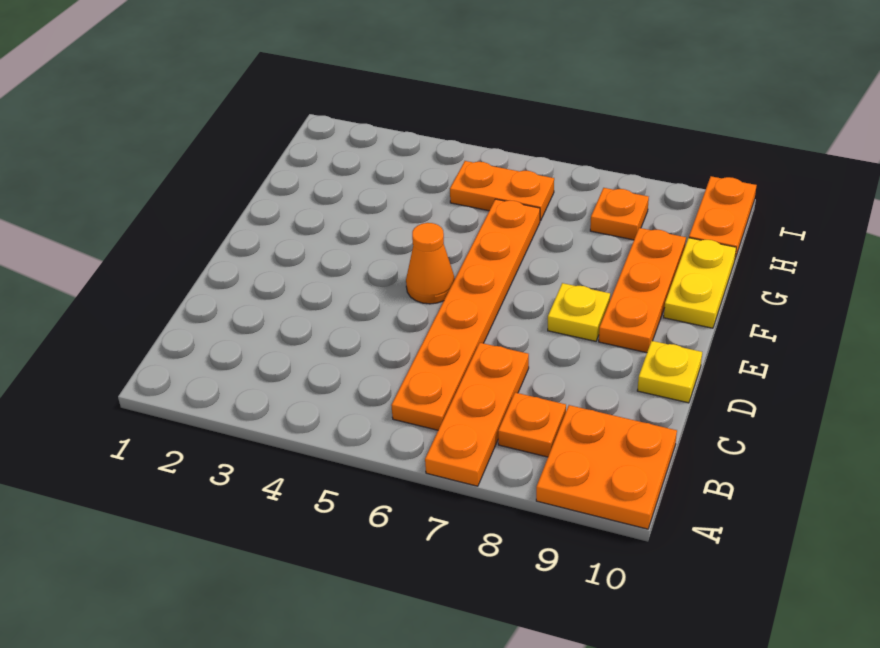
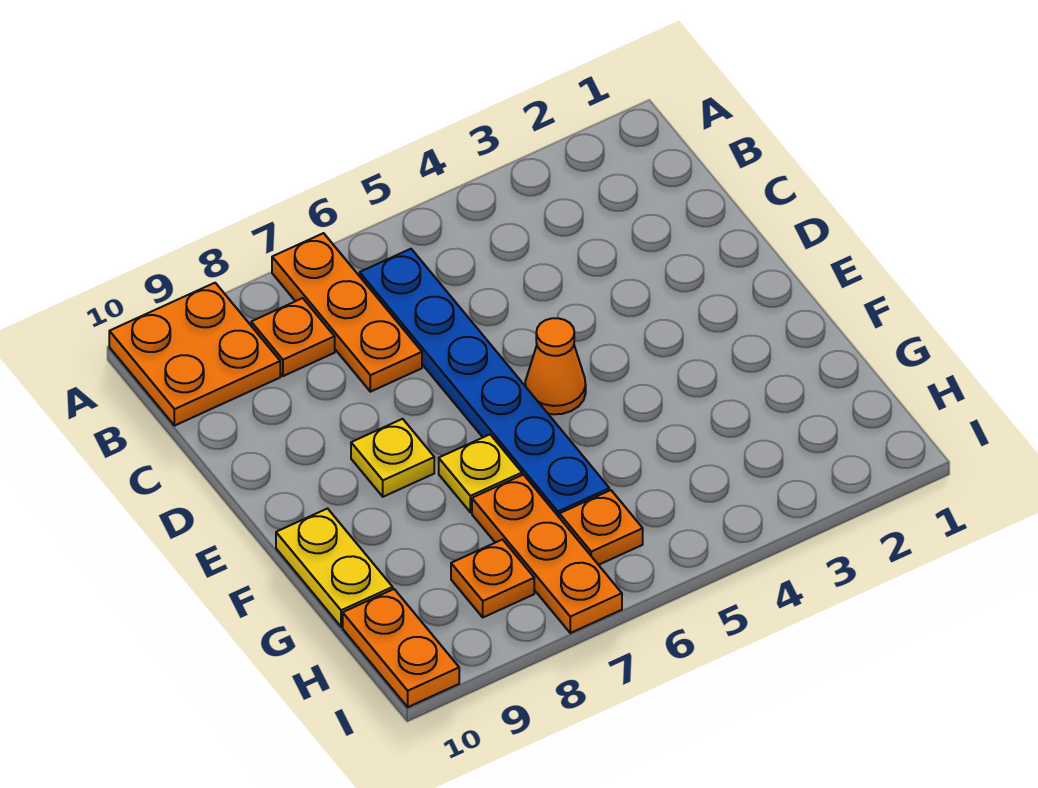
orange plate B6:G6 level 1 -> blue plate B6:G6 level 1
yellow plate D10 level 1 -> yellow plate F7 level 1
orange plate E9:G9 level 1 -> orange plate G7:I7 level 1
orange plate H5:H6 level 1 -> orange plate H6 level 1

